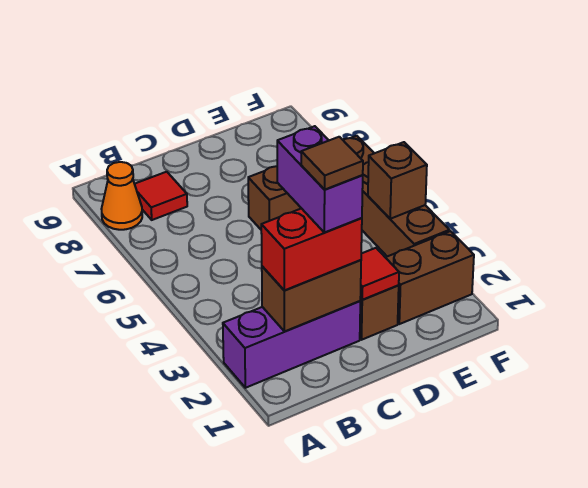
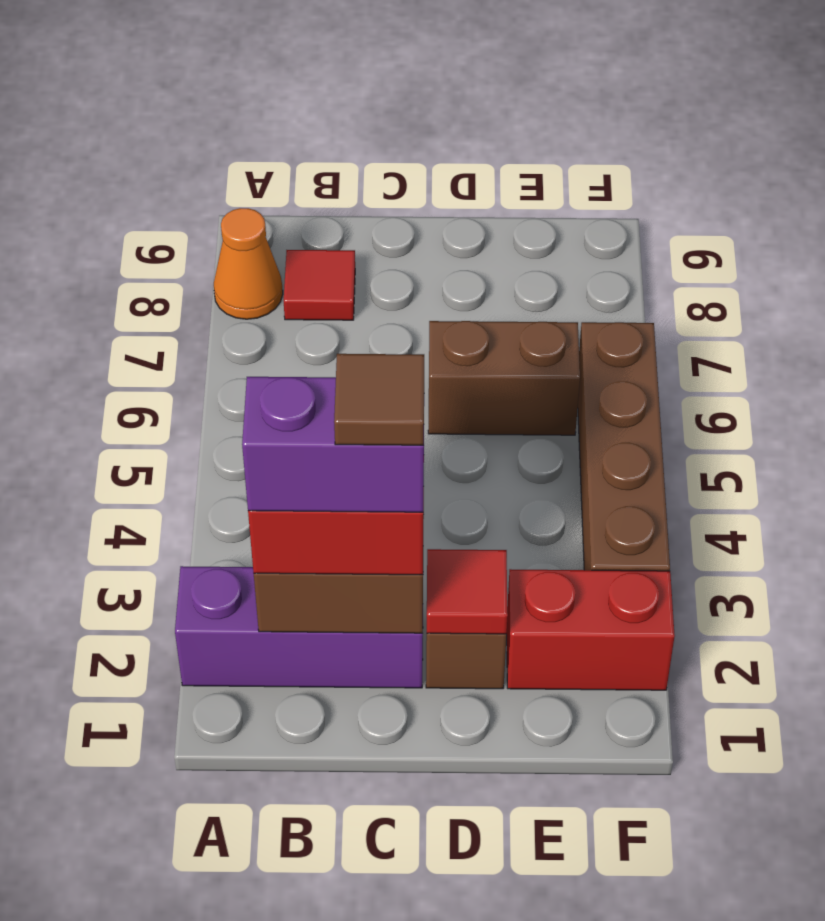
purple brick C2:C3 level 4 -> purple brick B2:C2 level 4
brown brick E2:F2 level 1 -> red brick E2:F2 level 1
brown brick F4 level 2 -> none

